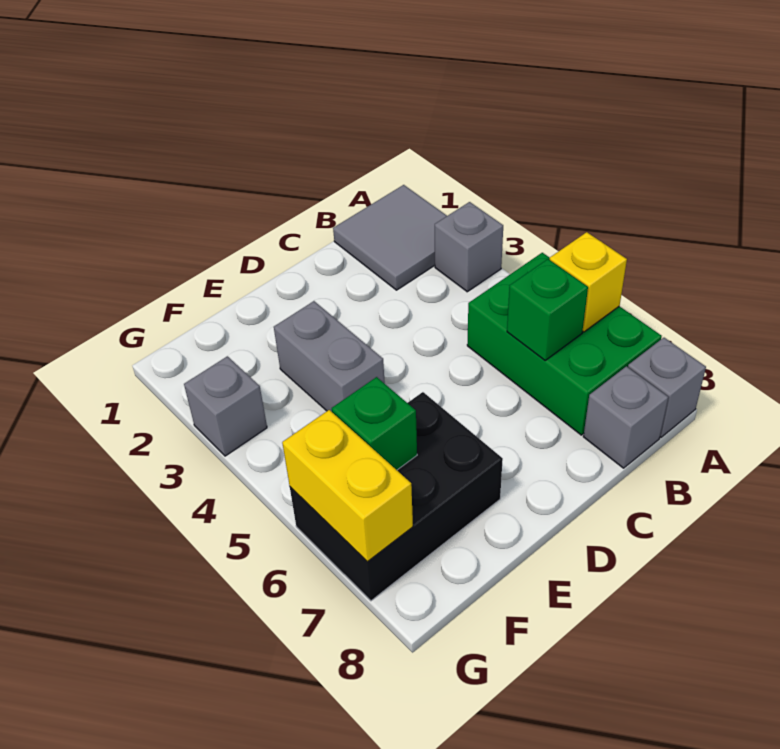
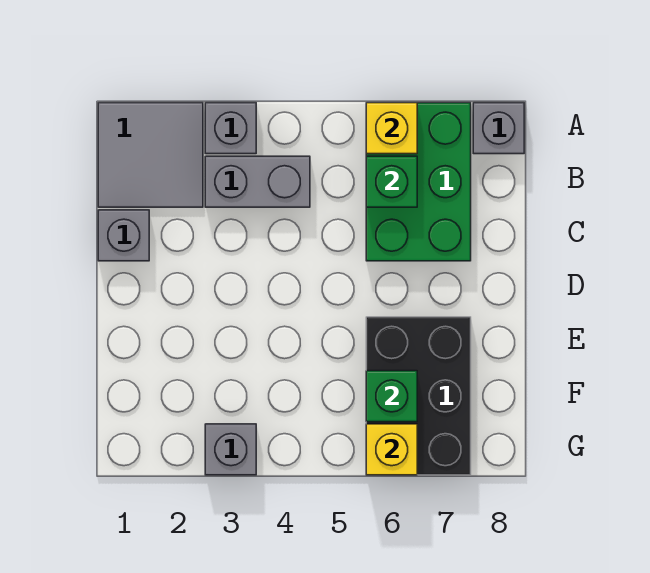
green brick A5:B7 level 1 -> green brick A6:C7 level 1
grey brick B8 level 1 -> grey brick C1 level 1
grey brick E3:E4 level 1 -> grey brick B3:B4 level 1
yellow brick G6:G7 level 2 -> yellow brick G6 level 2

